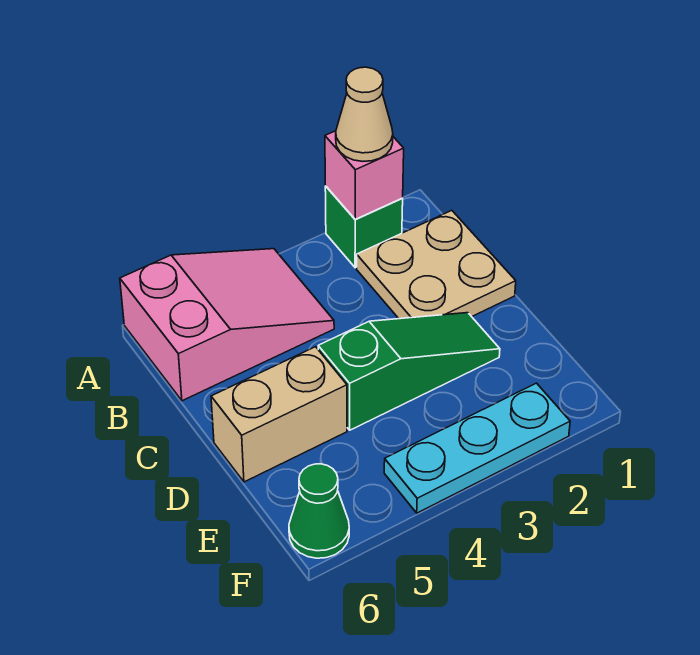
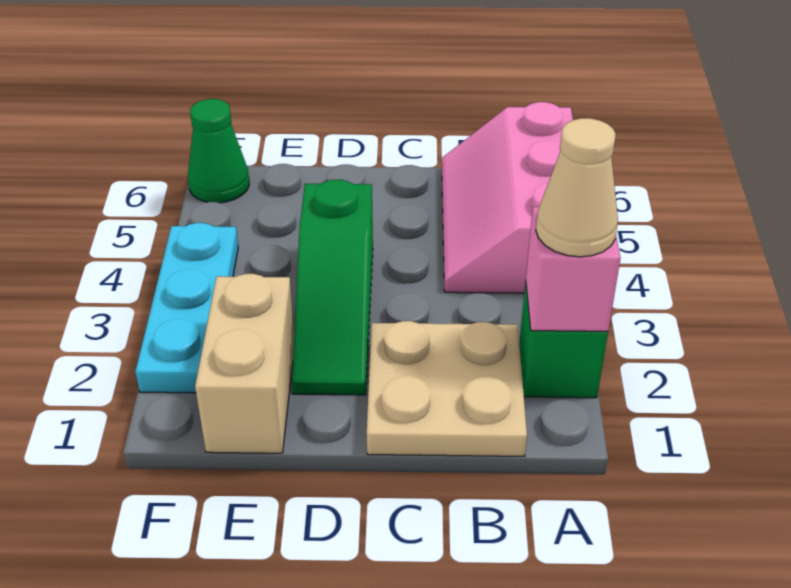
pink slope A4:B6 level 1 top 6 -> pink slope A4:B6 level 1 top A
tan brick D5:D6 level 1 -> tan brick E1:E2 level 1

